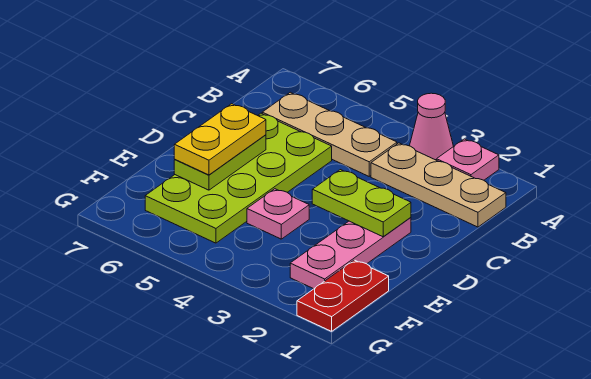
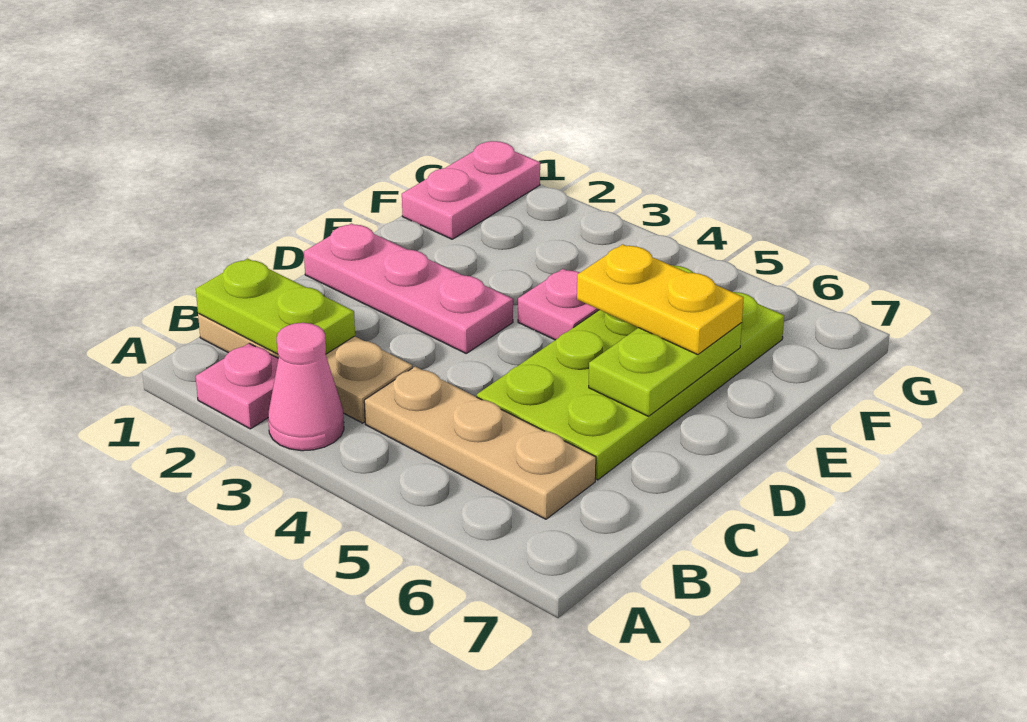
pink plate D2:F2 level 1 -> pink plate D1:D3 level 1
lime plate D2:D3 level 2 -> lime plate B1:B2 level 2
yellow plate D6:E6 level 3 -> yellow plate E5:E6 level 3
red plate F1:G1 level 1 -> pink plate F1:G1 level 1

